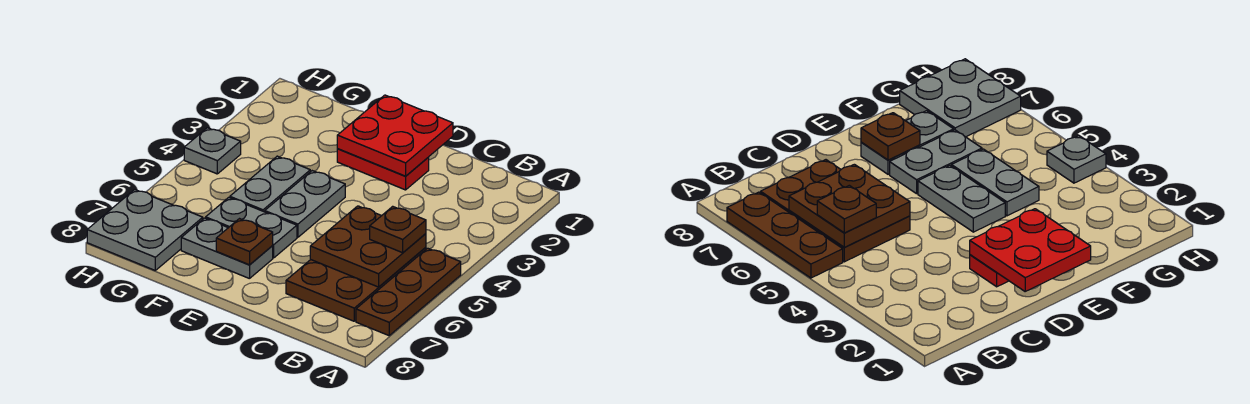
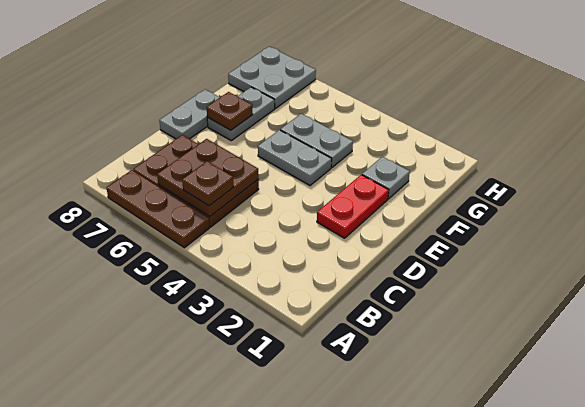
red plate D1:E2 level 2 -> none
grey plate E6:F6 level 1 -> grey plate D8:E8 level 1
grey plate H4 level 1 -> grey plate F2 level 1

